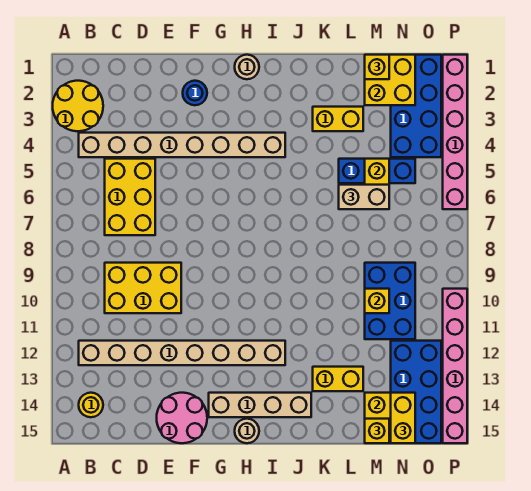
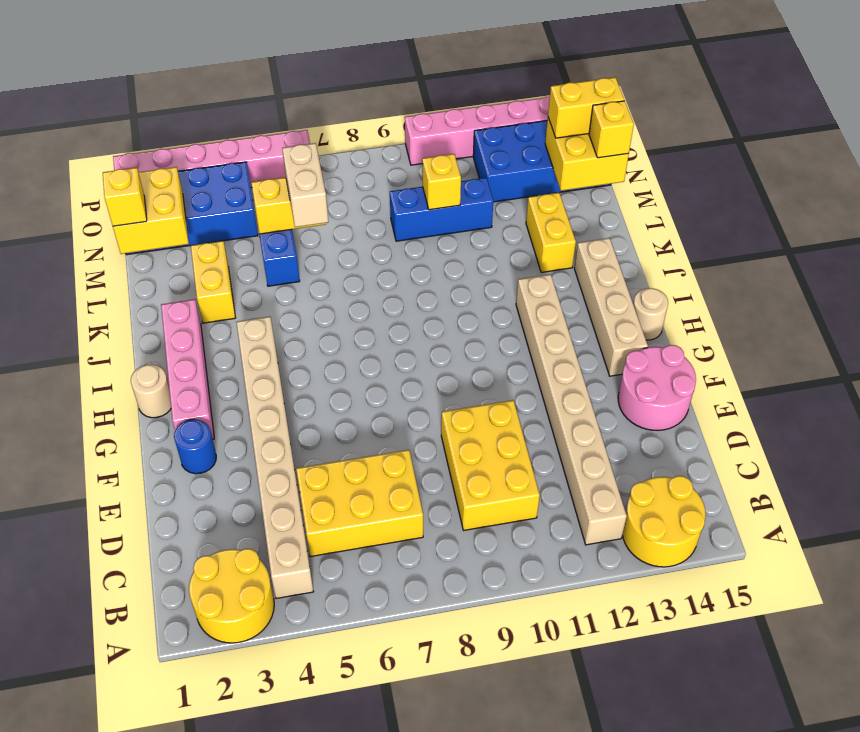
yellow round brick B14 level 1 -> yellow round brick A13:B14 level 1
none -> pink brick G2:J2 level 1
blue brick M9:N11 level 1 -> blue brick M9:M11 level 1

